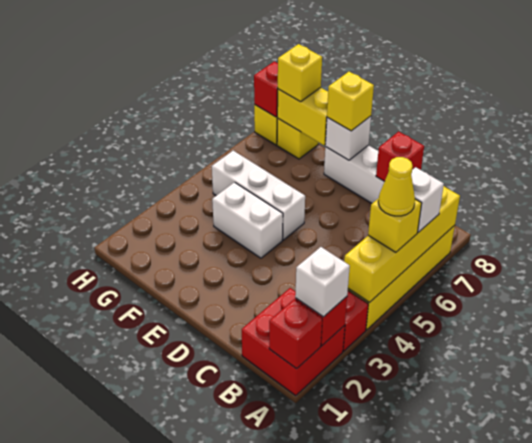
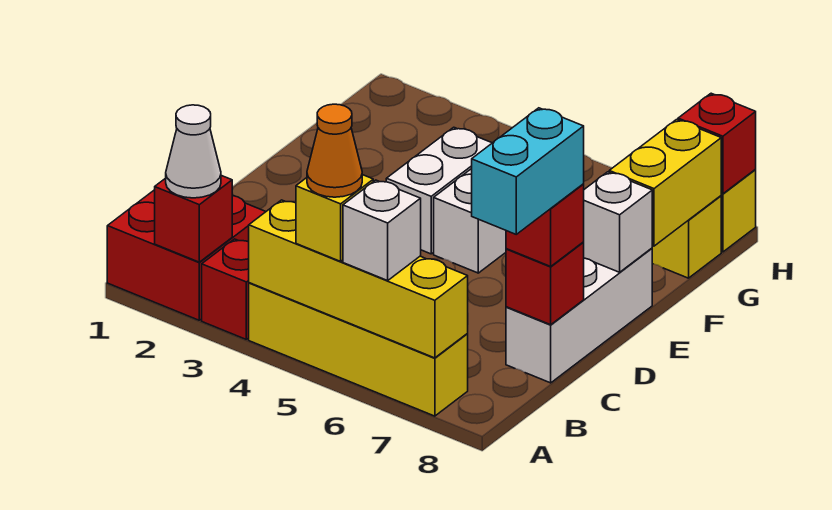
red brick A1 level 2 -> red brick C8 level 3
white brick A2 level 3 -> white cone A2 level 3
yellow cone A5 level 4 -> orange cone A5 level 4
none -> cyan brick B8:C8 level 4
yellow brick E8 level 3 -> none
yellow brick G8 level 3 -> none

